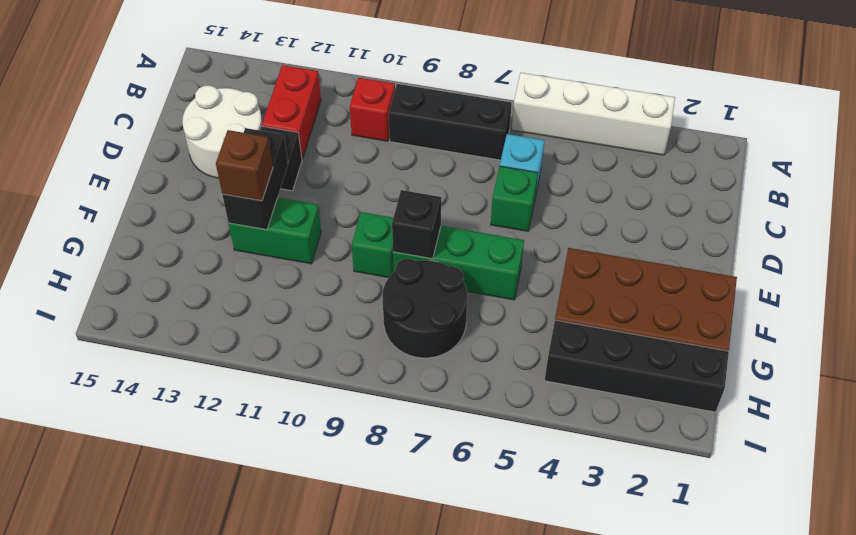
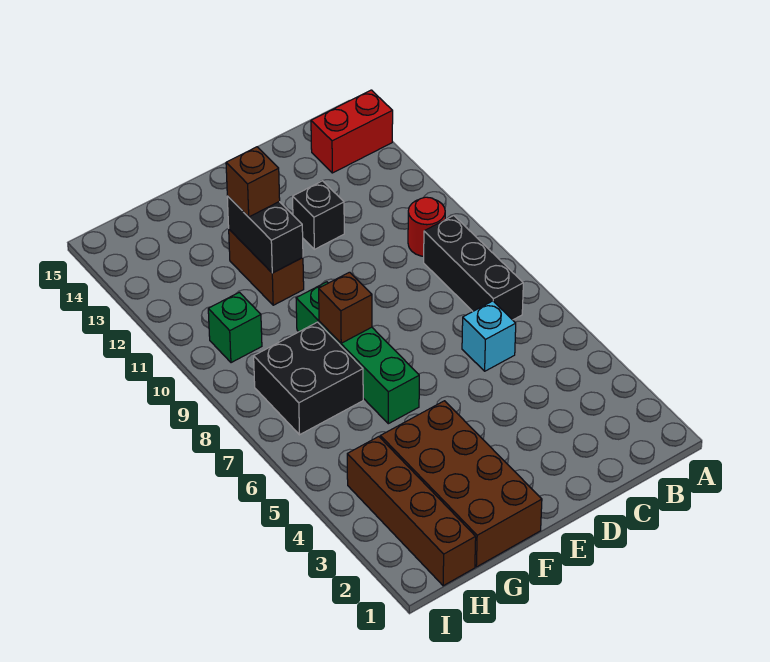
white brick A3:A6 level 1 -> none
red brick B10 level 1 -> red round brick B10 level 1
red brick B12:C12 level 1 -> red brick A14:B14 level 1
white round brick C13:D14 level 1 -> none
green brick D6 level 1 -> green brick H10 level 1
black brick E12:F12 level 2 -> black brick F11:F12 level 2
black brick F8 level 2 -> brown brick F8 level 2
green brick F11:F12 level 1 -> brown brick F11:F12 level 1
black round brick G7:H8 level 1 -> black brick G7:H8 level 1
black brick H1:H4 level 1 -> brown brick H1:H4 level 1

